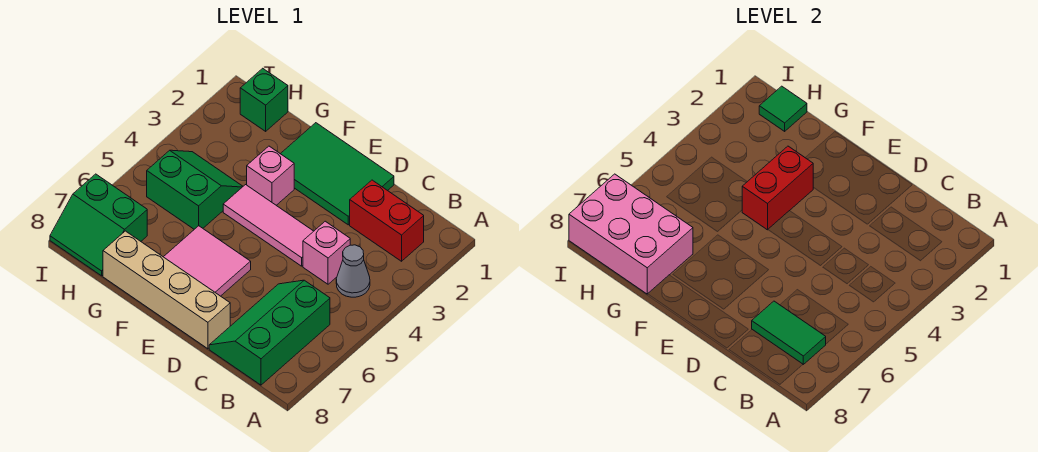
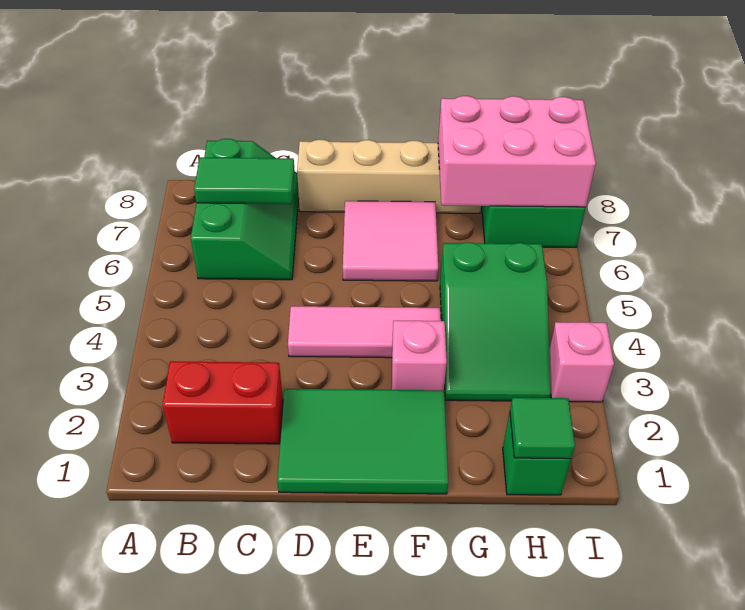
grey cone B4 level 1 -> none
pink brick C4 level 1 -> pink brick I3 level 1
red brick F3:F4 level 2 -> none
green slope G4:H5 level 1 top 5 -> green slope G3:H5 level 1 top 5

